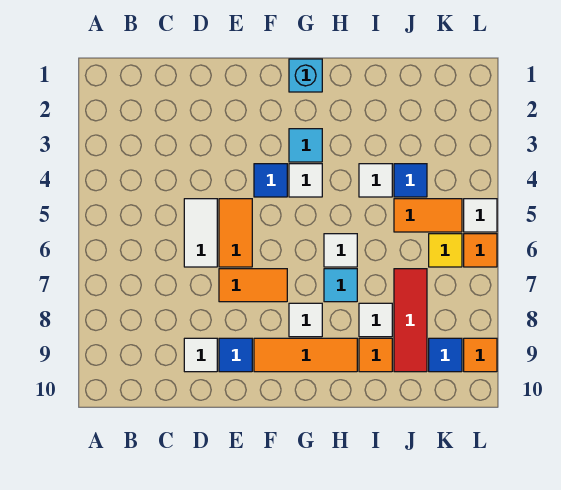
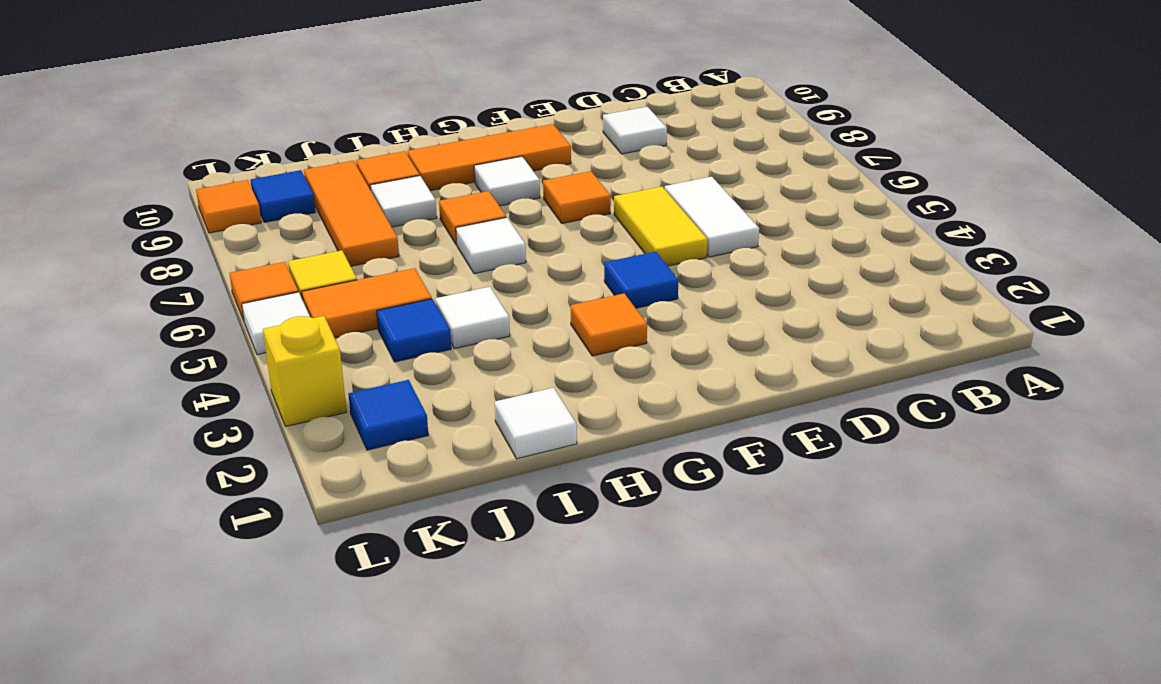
orange tile E5:E6 level 1 -> yellow tile E5:E6 level 1
orange tile E7:F7 level 1 -> orange tile F7 level 1
blue tile E9 level 1 -> blue tile K2 level 1
cyan brick G1 level 1 -> none
cyan tile G3 level 1 -> orange tile G3 level 1
white tile G4 level 1 -> white tile I1 level 1
cyan tile H7 level 1 -> orange tile H7 level 1
red tile J7:J9 level 1 -> orange tile J7:J9 level 1
none -> yellow brick L3 level 1

